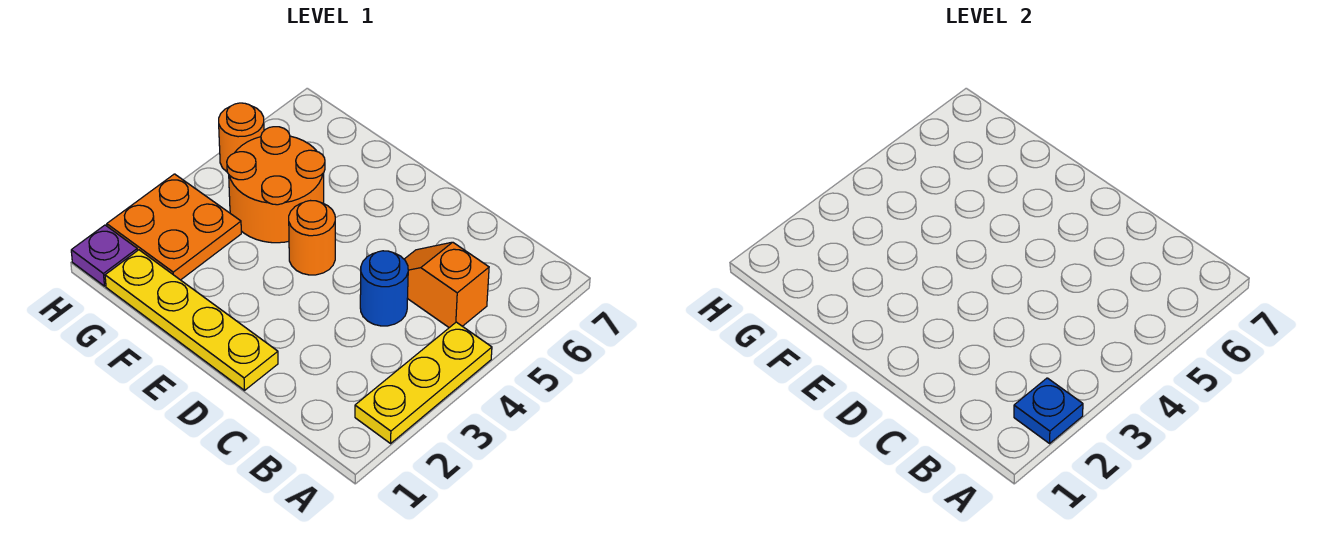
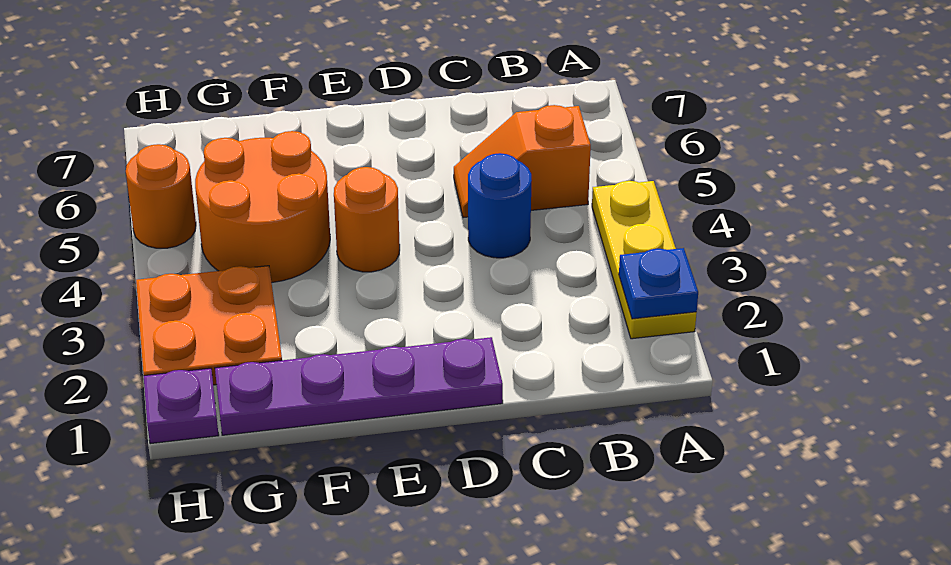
yellow plate D1:G1 level 1 -> purple plate D1:G1 level 1

